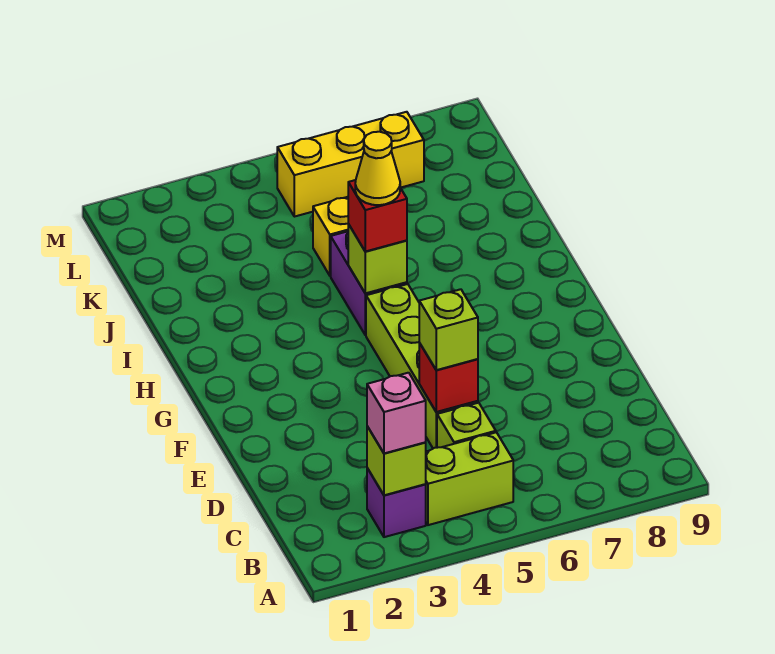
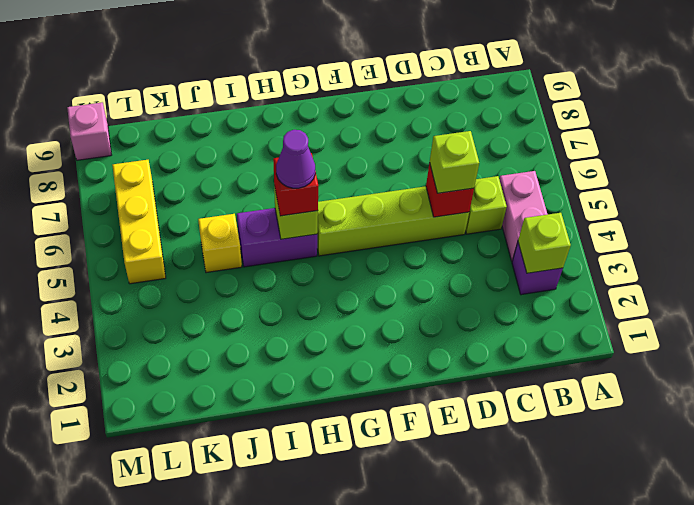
pink brick B3 level 3 -> pink brick M9 level 1
lime brick B4:B5 level 1 -> pink brick B4:B5 level 1
yellow cone H5 level 4 -> purple cone H5 level 4

